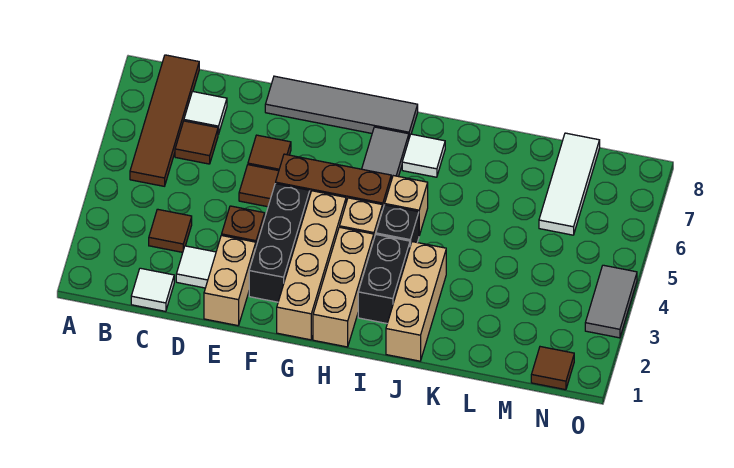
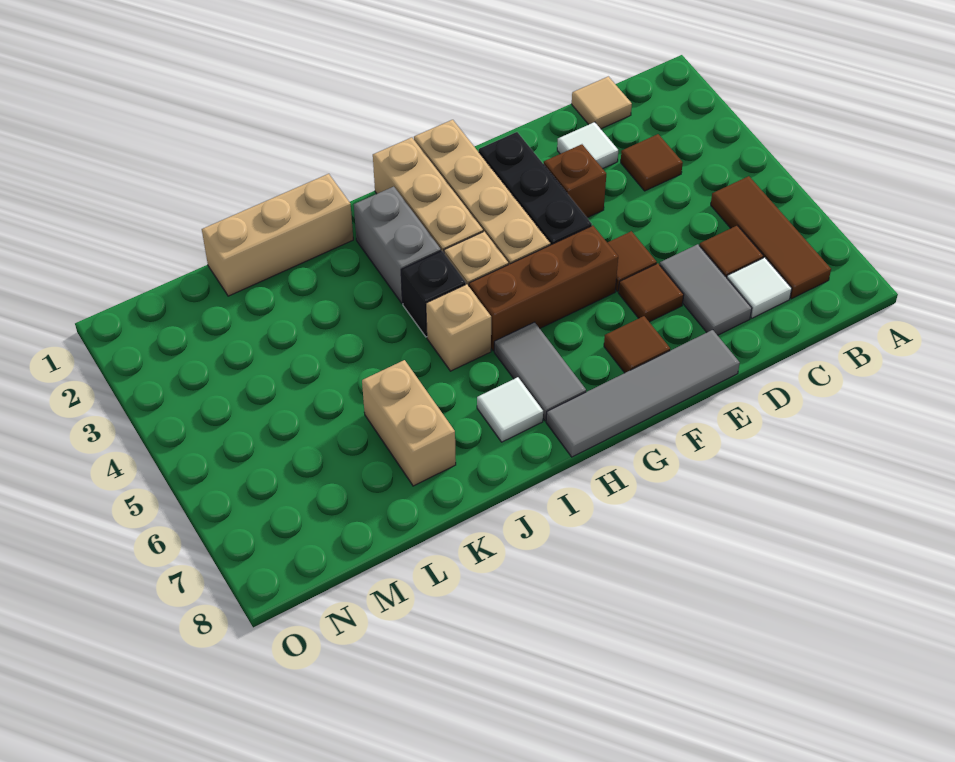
brown tile B5:B8 level 1 -> brown tile B5:B7 level 1
white tile C1 level 1 -> tan tile C1 level 1
tan brick E1:E2 level 1 -> tan brick K6:K7 level 1
black brick I2:I3 level 1 -> grey brick I2:I3 level 1
tan brick J1:J3 level 1 -> tan brick J1:L1 level 1
white tile M6:M8 level 1 -> none
brown tile N1 level 1 -> brown tile F7 level 1
grey tile O3:O4 level 1 -> grey tile D6:D7 level 1

